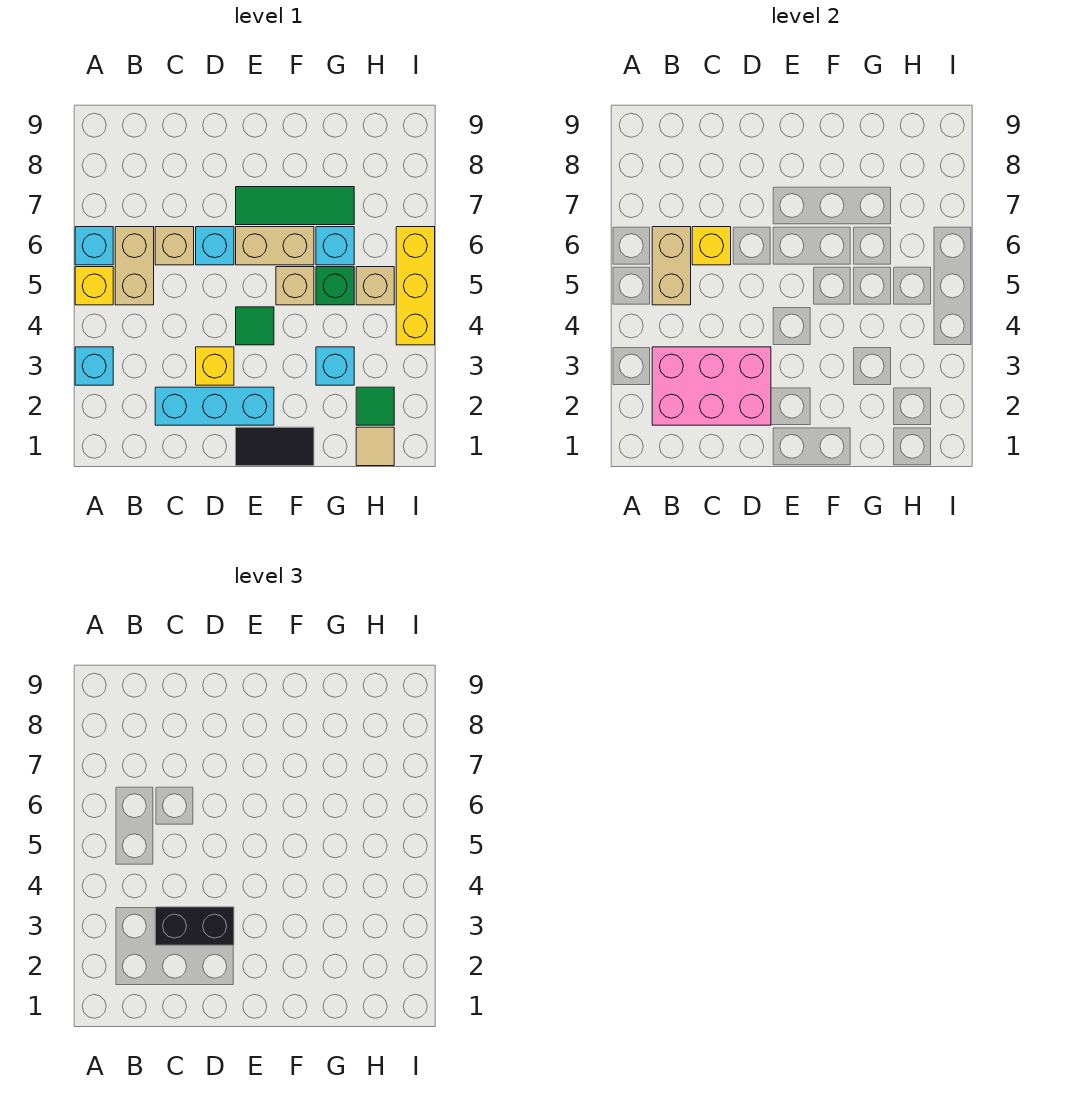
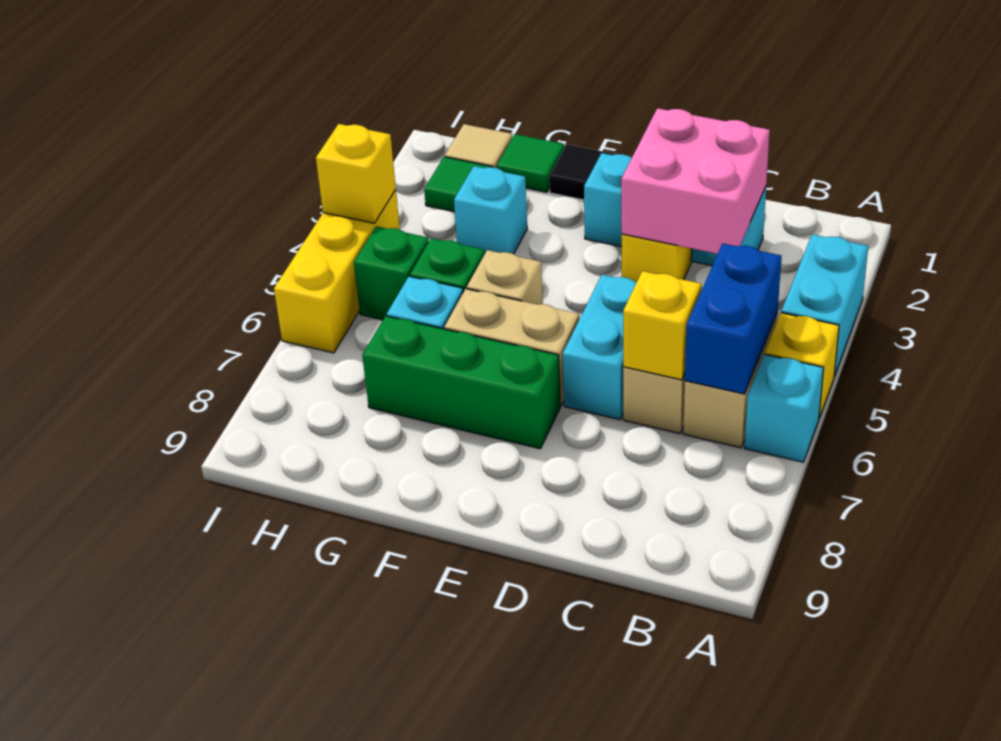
cyan brick A3 level 1 -> cyan brick A3:A4 level 1
pink brick B2:D3 level 2 -> pink brick C2:D3 level 2
tan brick B5:B6 level 2 -> blue brick B5:B6 level 2
black brick C3:D3 level 3 -> none
cyan brick D6 level 1 -> cyan brick D5:D6 level 1
green tile E4 level 1 -> green tile G1 level 1
green tile E7:G7 level 1 -> green brick E7:G7 level 1
tan brick H5 level 1 -> green brick H5 level 1
none -> yellow brick I4 level 2

